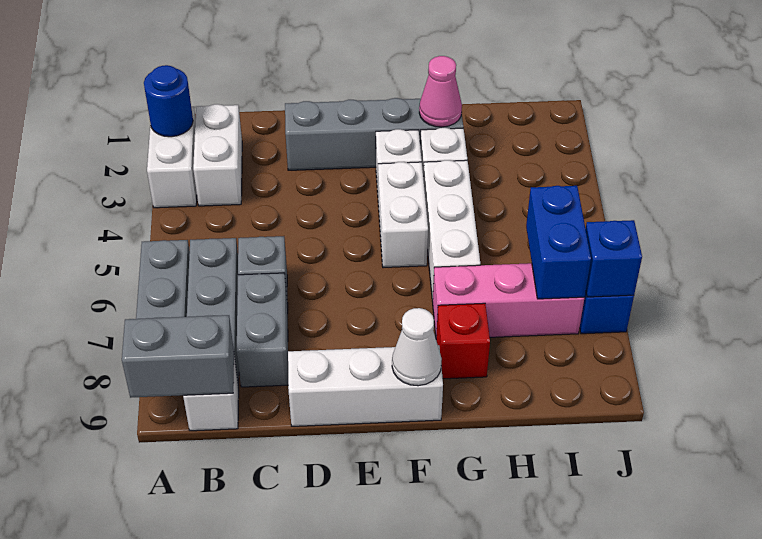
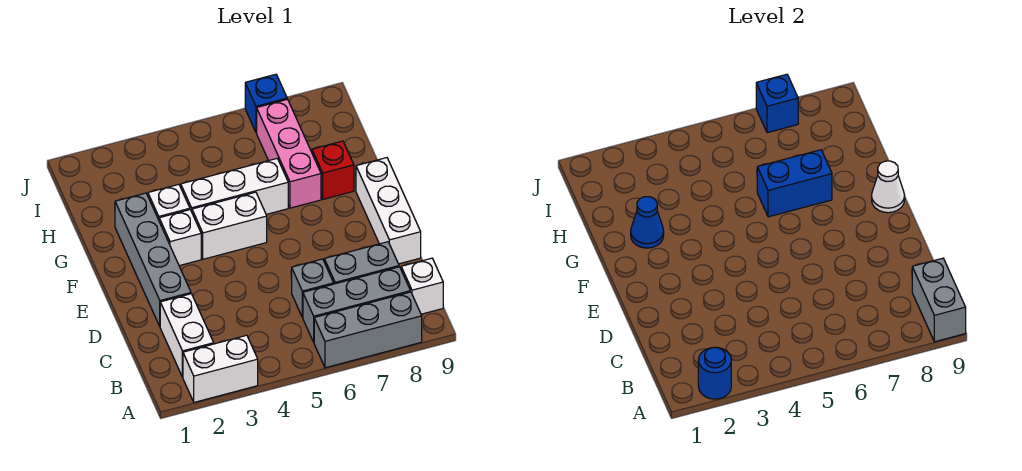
white brick B2:B3 level 1 -> white brick B2:C2 level 1
pink cone G2 level 2 -> blue cone G2 level 2
blue brick I6:I7 level 2 -> blue brick G6:G7 level 2

